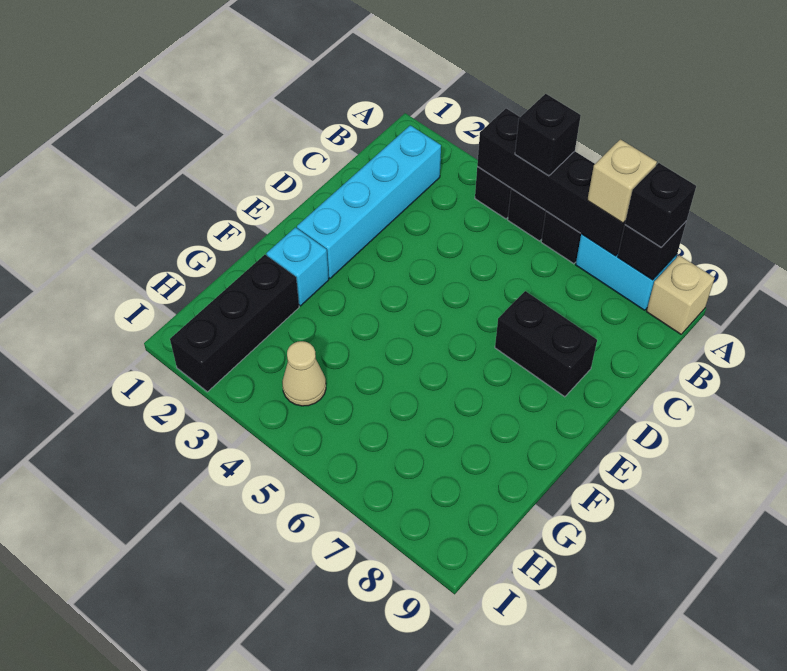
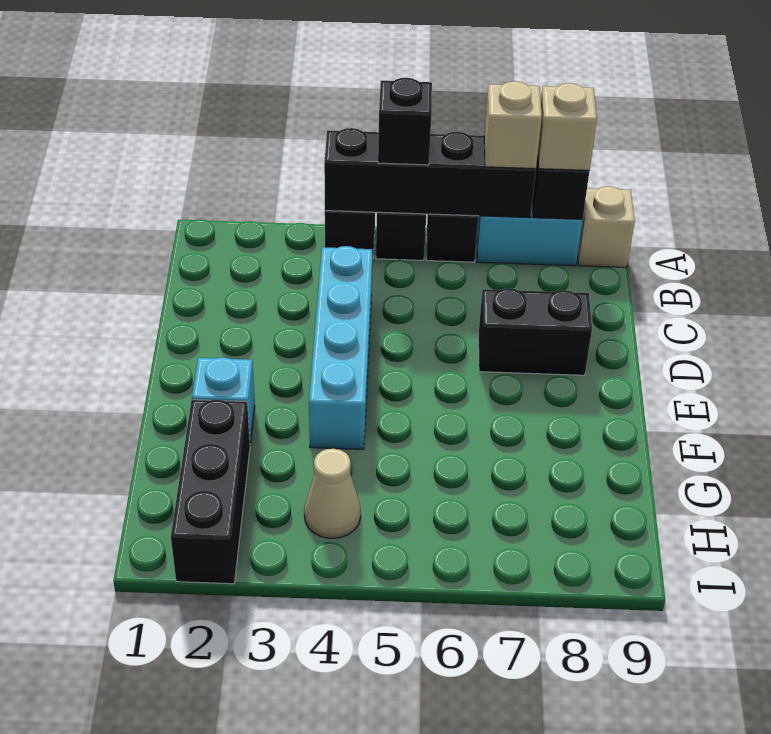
black brick A8 level 3 -> tan brick A8 level 3
cyan brick B2:E2 level 1 -> cyan brick C4:F4 level 1

